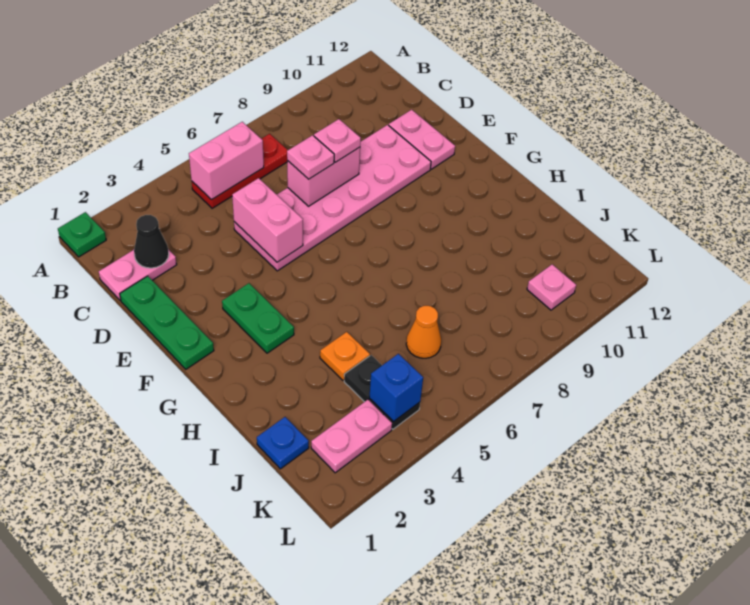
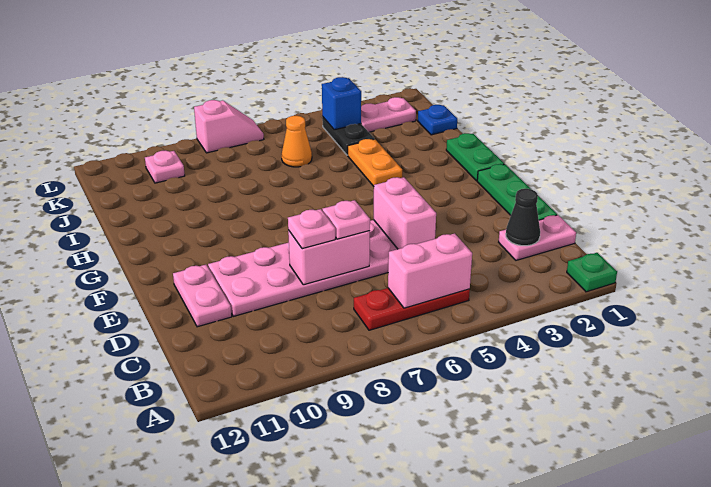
green plate F3:G3 level 1 -> green plate G1:H1 level 1
orange plate I4 level 1 -> orange plate H4:I4 level 1
none -> pink slope L7:L8 level 1 top 8

